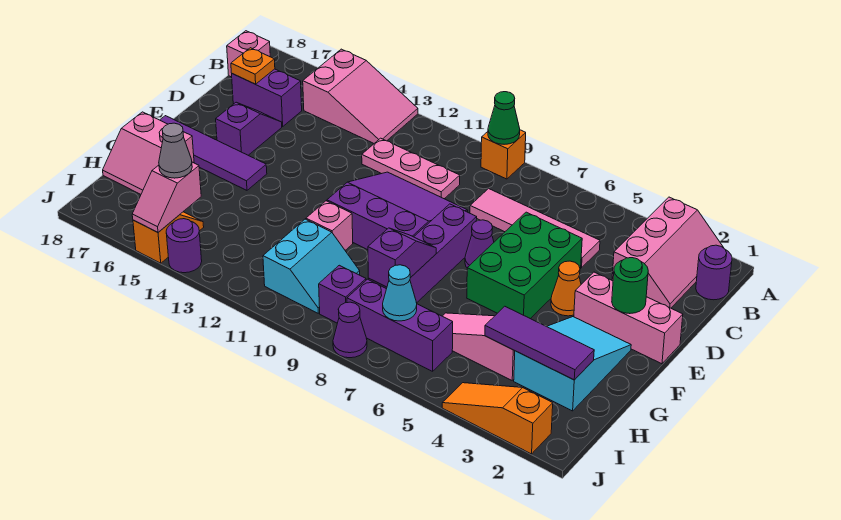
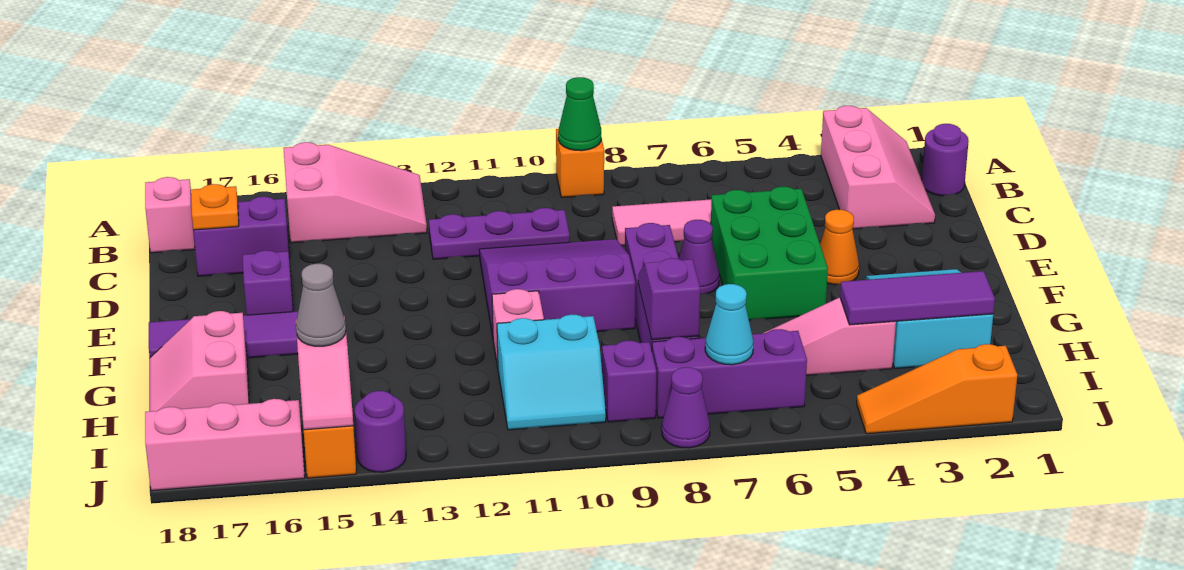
pink plate C10:C12 level 1 -> purple plate C10:C12 level 1
pink brick E1:E3 level 1 -> pink brick J16:J18 level 1
green round brick E2 level 2 -> none
pink slope G17:H18 level 1 top G -> pink slope G17:H18 level 1 top 17
cyan slope H10:I11 level 1 top 11 -> cyan slope H10:I11 level 1 top H

